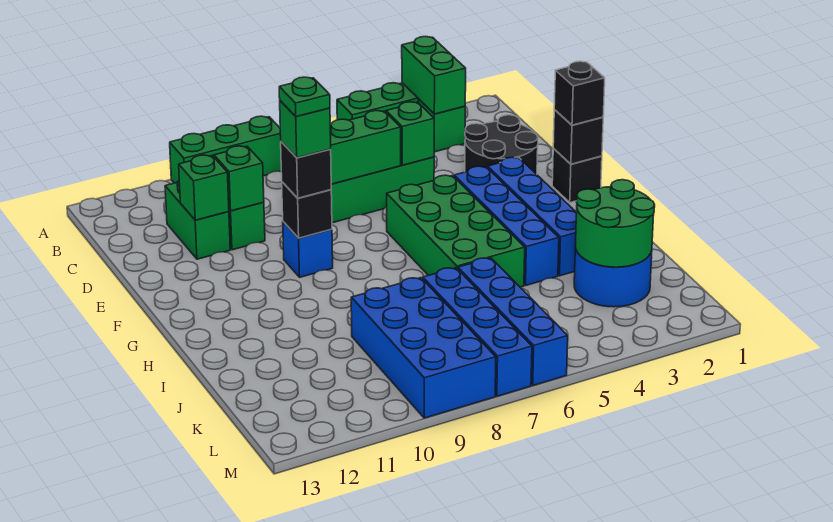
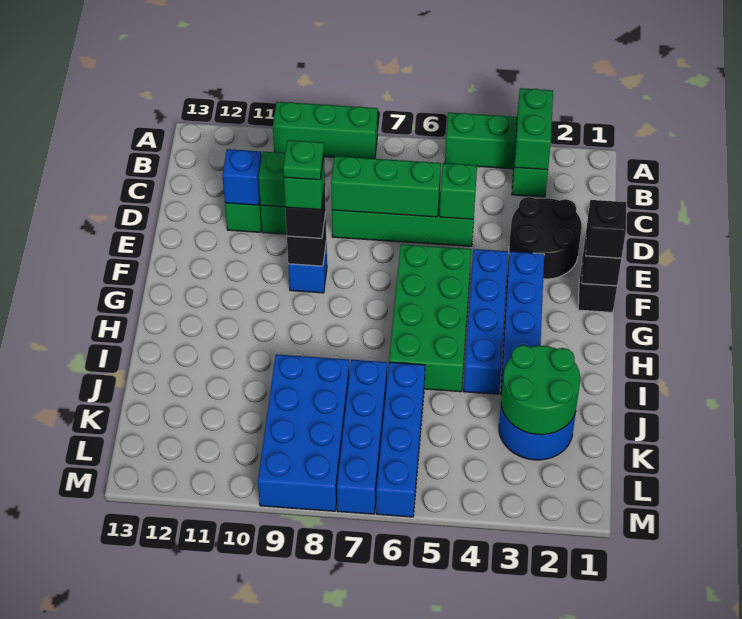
green brick D11 level 2 -> blue brick D11 level 2

